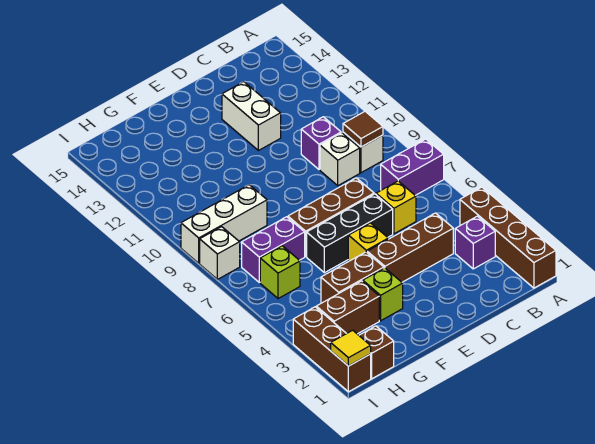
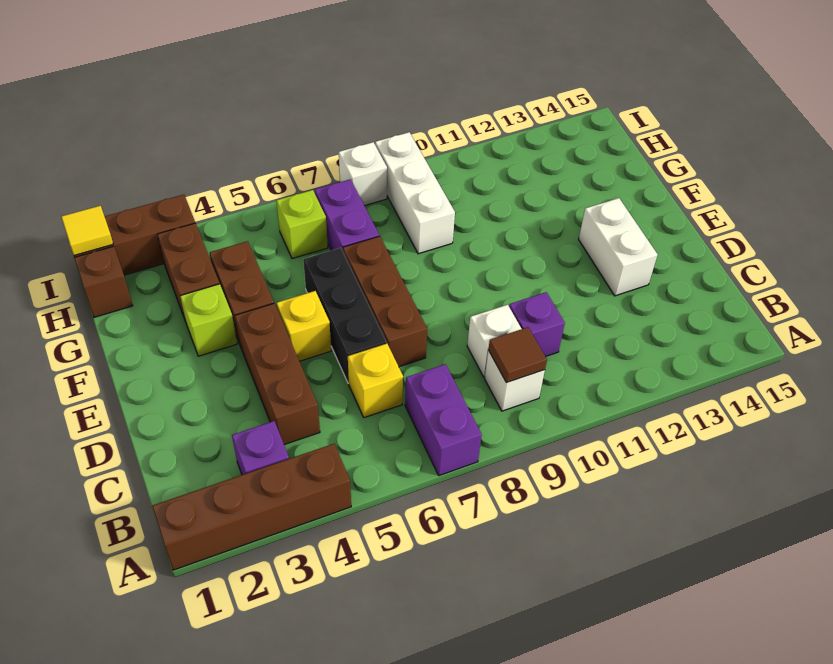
white brick D12:D13 level 1 -> white brick D13:E13 level 1

